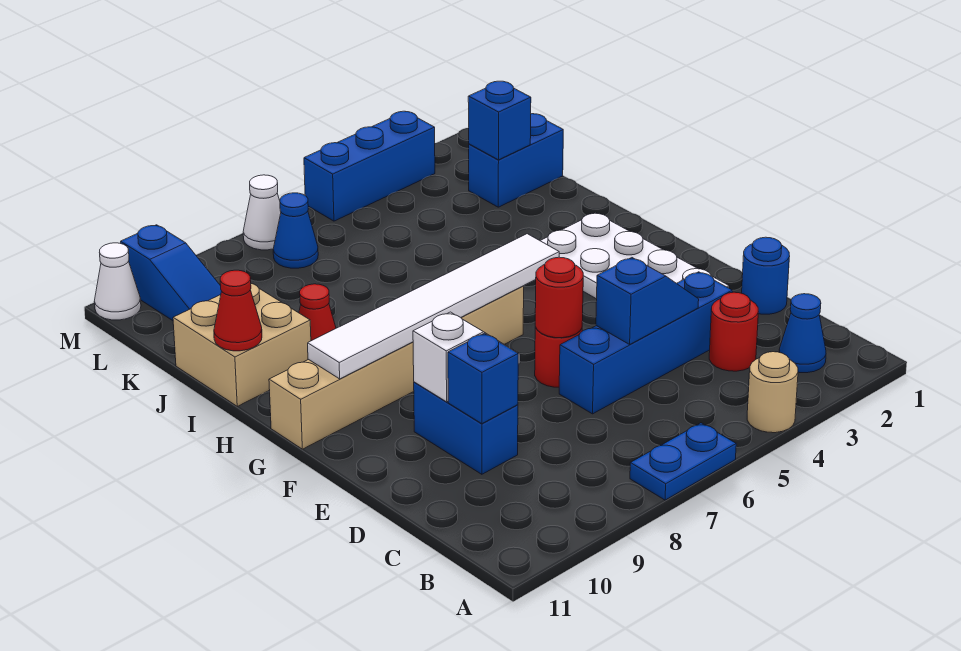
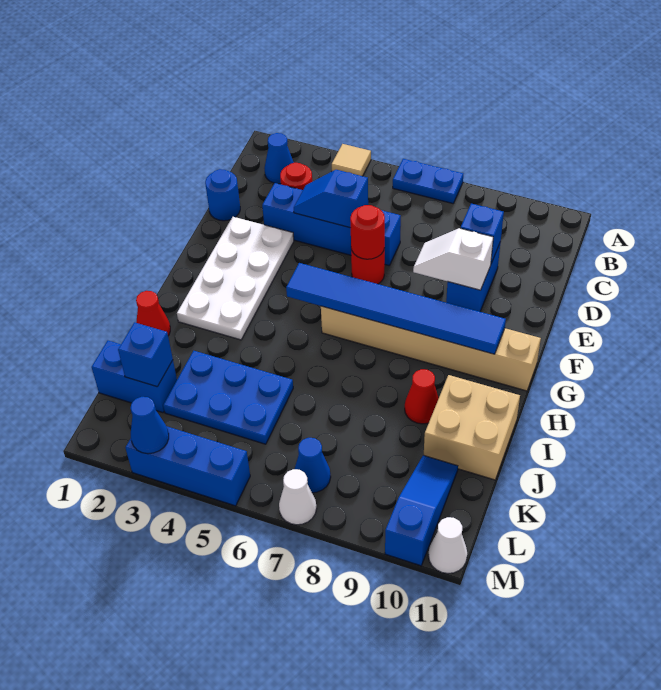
tan round brick A4 level 1 -> tan tile A4 level 1
white tile G5:G10 level 2 -> blue tile G5:G10 level 2
red cone I11 level 2 -> red cone I1 level 1
none -> blue plate J3:K5 level 1
none -> blue cone M3 level 2

